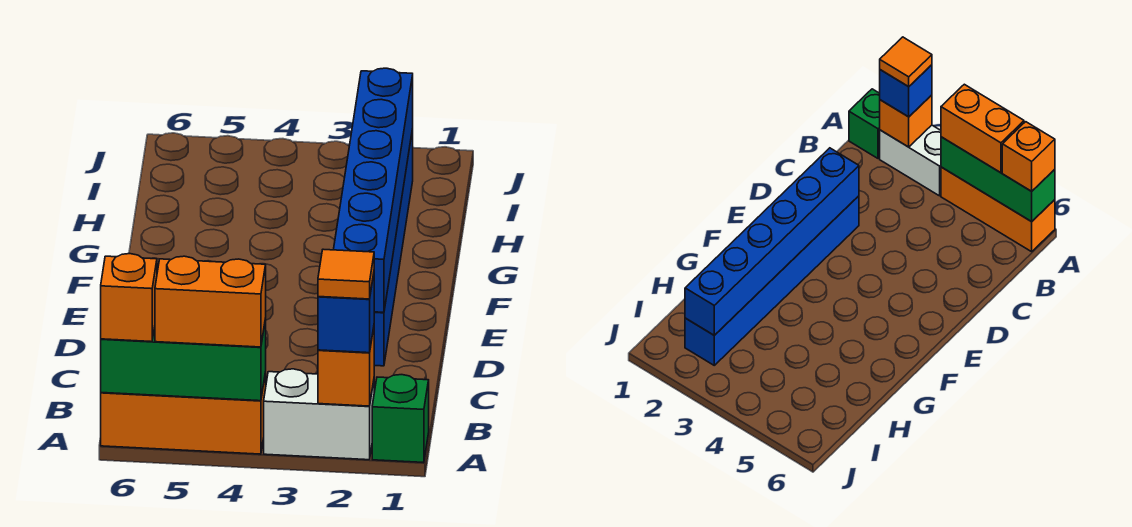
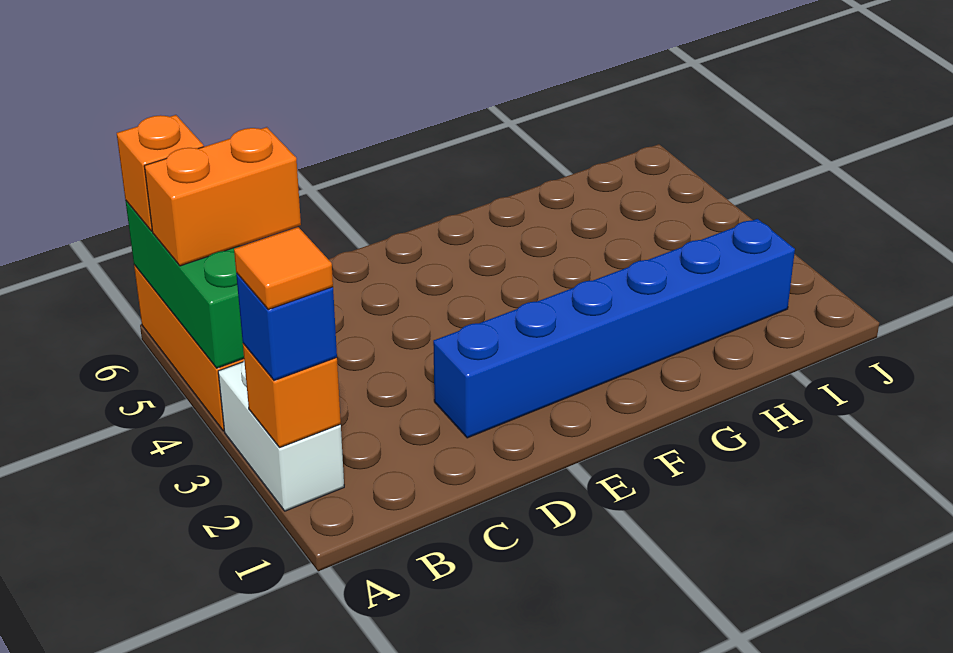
green brick A1 level 1 -> none
orange brick A4:A5 level 3 -> orange brick A5:B5 level 3
blue brick D2:I2 level 2 -> none

